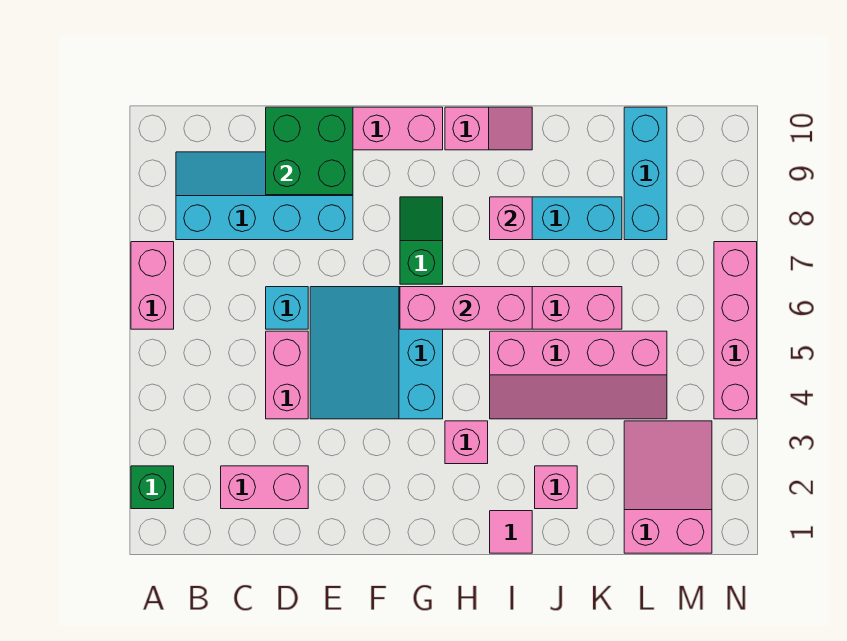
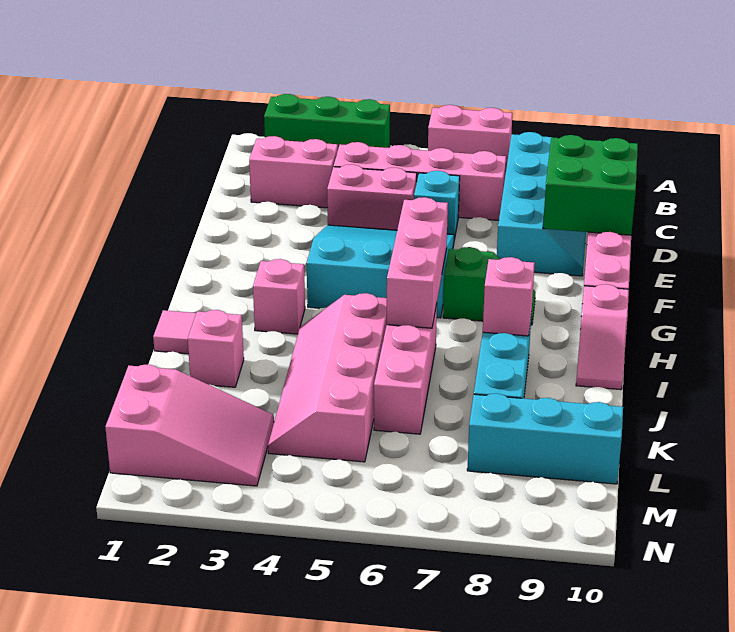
green brick A2 level 1 -> green brick A2:A4 level 1
pink brick C2:D2 level 1 -> pink brick C2:C3 level 1
pink brick N4:N7 level 1 -> pink brick C4:C7 level 1

